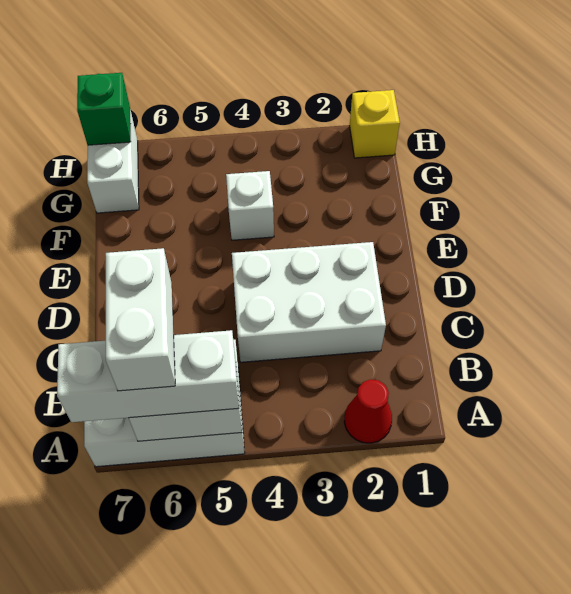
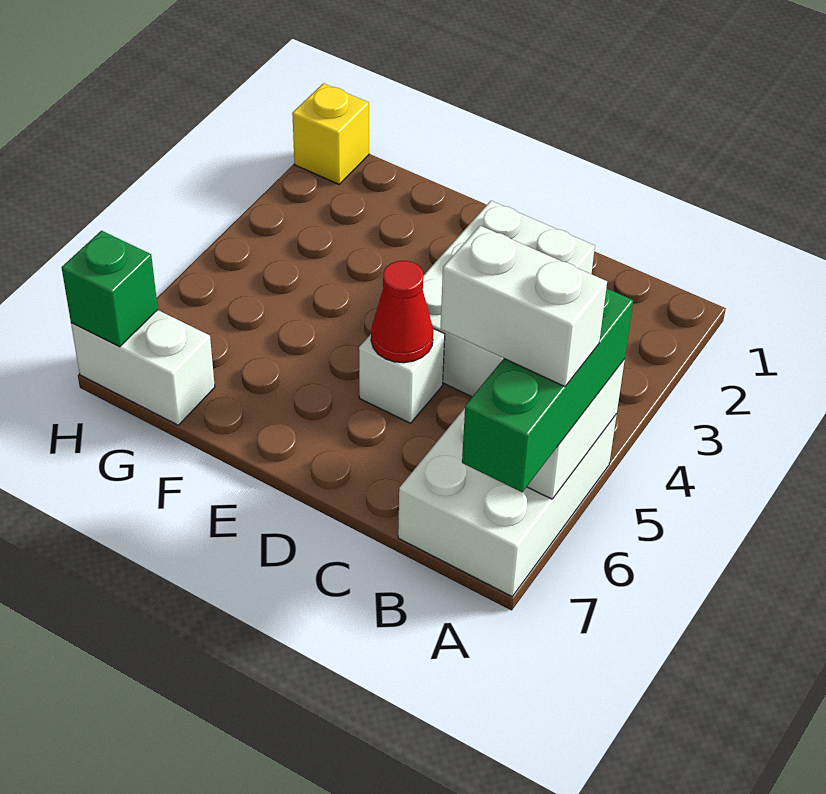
red cone A2 level 1 -> red cone D5 level 2
white brick A5:A7 level 3 -> green brick A5:A7 level 3
white brick F4 level 1 -> white brick D5 level 1

